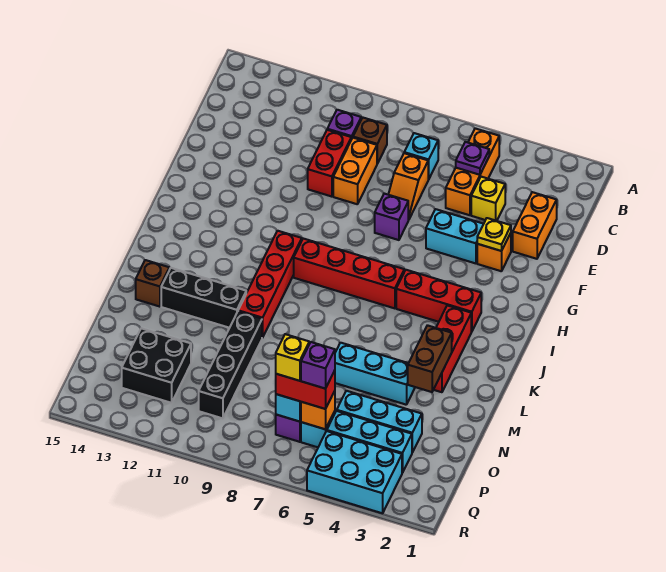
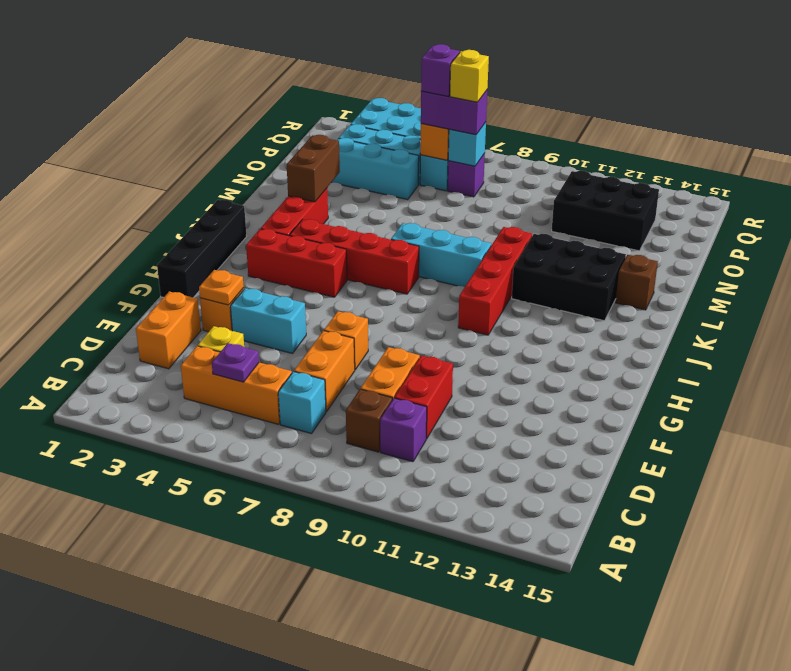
orange brick B5:D5 level 1 -> orange brick C4:C6 level 1
orange slope D7:E7 level 1 top D -> orange brick D7:E7 level 1
yellow plate F3 level 2 -> orange plate F3 level 2
purple brick F7 level 1 -> orange brick F7 level 1
red brick I6:I9 level 1 -> red brick J4:J7 level 1
black brick L11:L13 level 1 -> black brick K11:L13 level 1
cyan brick M4:M6 level 1 -> cyan brick K7:K9 level 1
black brick M10:P10 level 1 -> black brick G1:J1 level 1
black brick O12:P13 level 1 -> black brick O11:P13 level 1
red brick P6:P7 level 3 -> purple brick P6:P7 level 3

